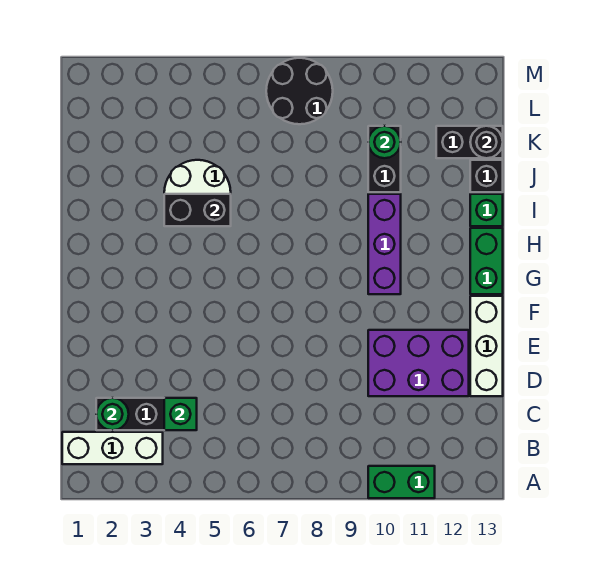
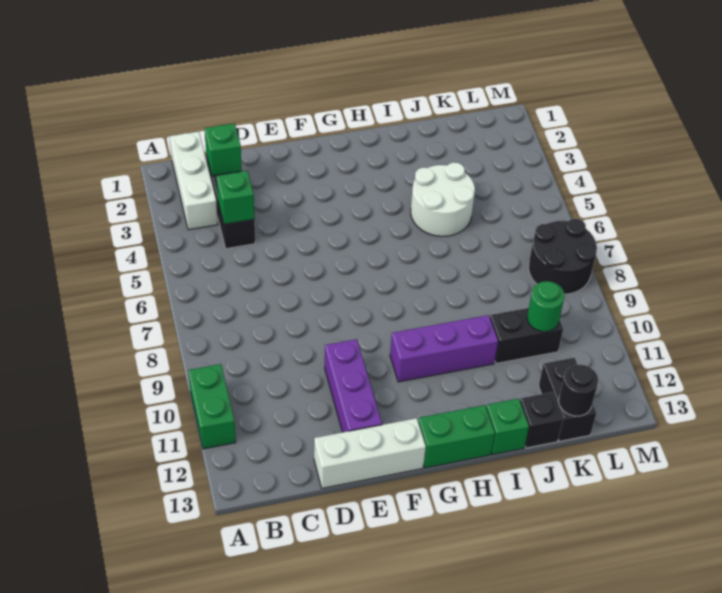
green round brick C2 level 2 -> green brick C2 level 2
purple brick D10:E12 level 1 -> purple brick E10:E12 level 1
black brick I4:I5 level 2 -> none

